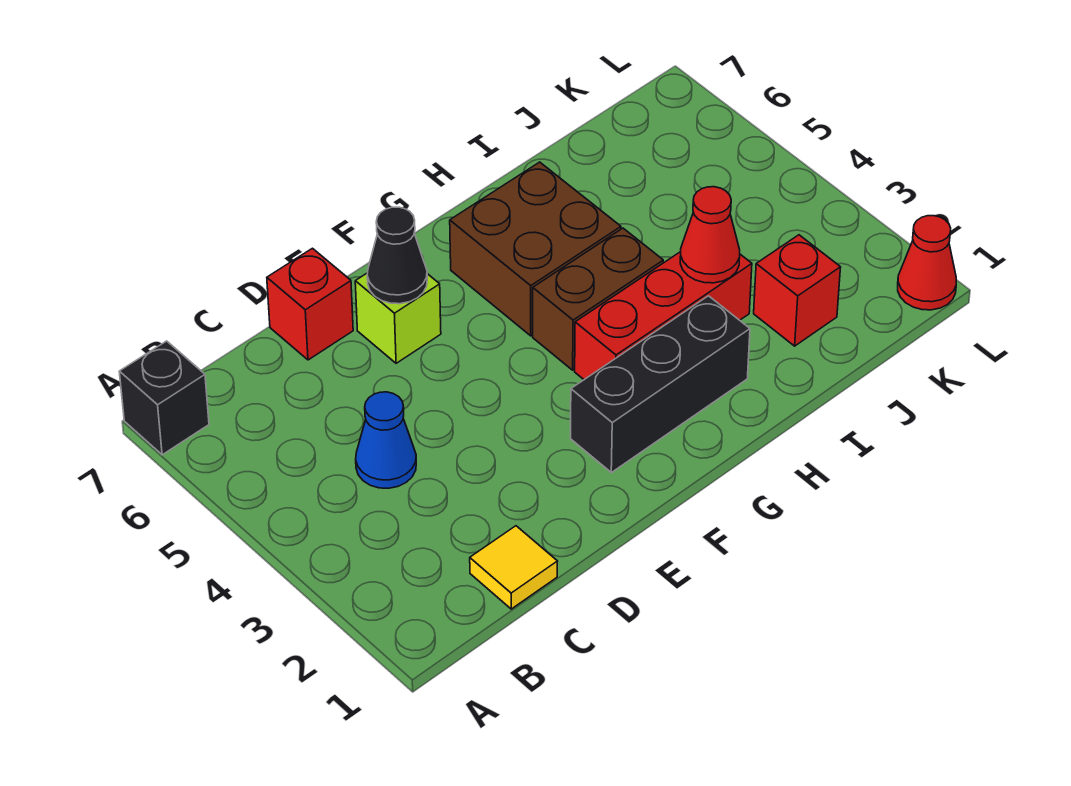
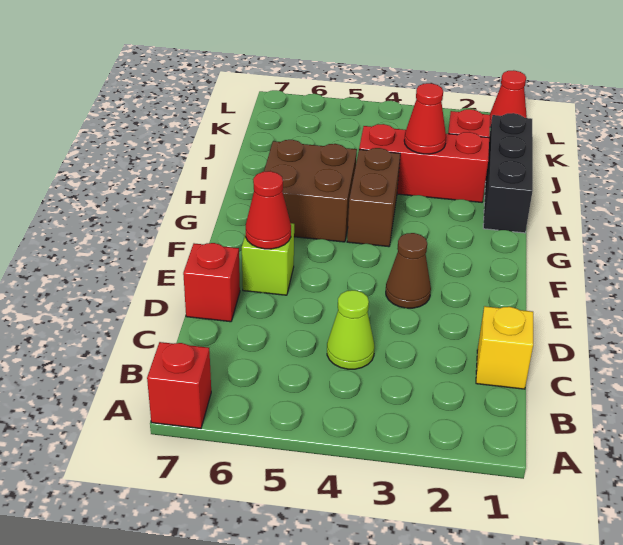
black brick A7 level 1 -> red brick A7 level 1
yellow tile C1 level 1 -> yellow brick C1 level 1
blue cone C4 level 1 -> lime cone C4 level 1
none -> brown cone E3 level 1
black cone E6 level 2 -> red cone E6 level 2
black brick F2:H2 level 1 -> black brick H1:J1 level 1
red brick G3:I3 level 1 -> red brick I2:I4 level 1

